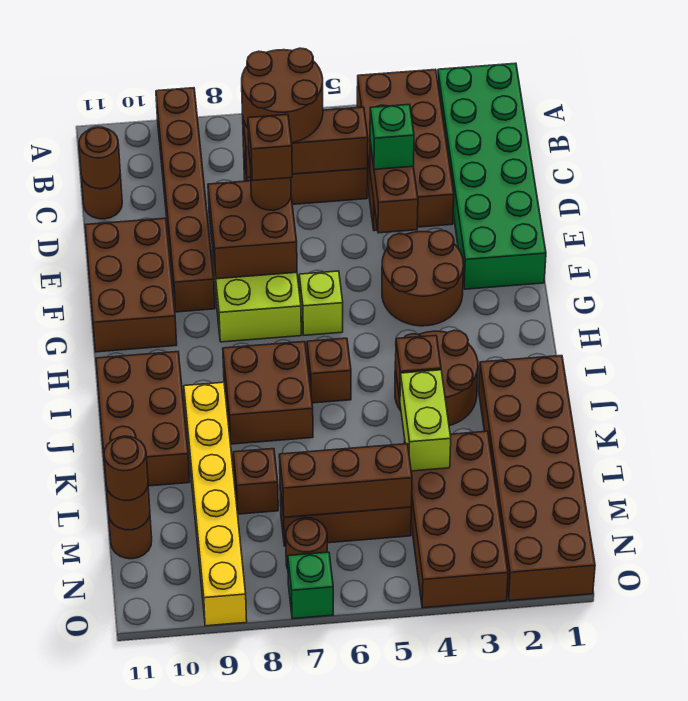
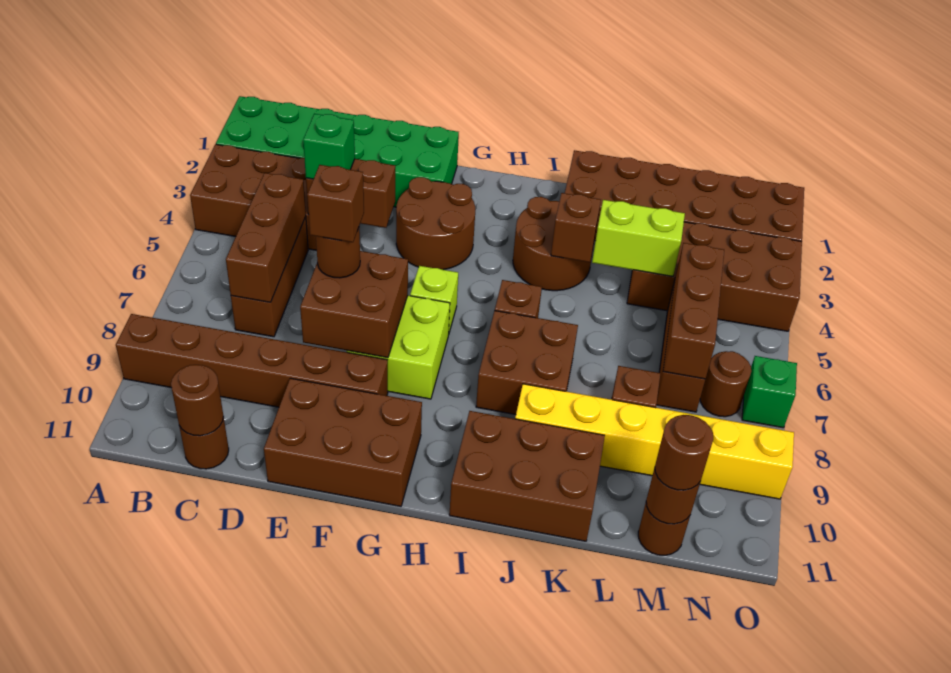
brown round brick B6:C7 level 3 -> none

